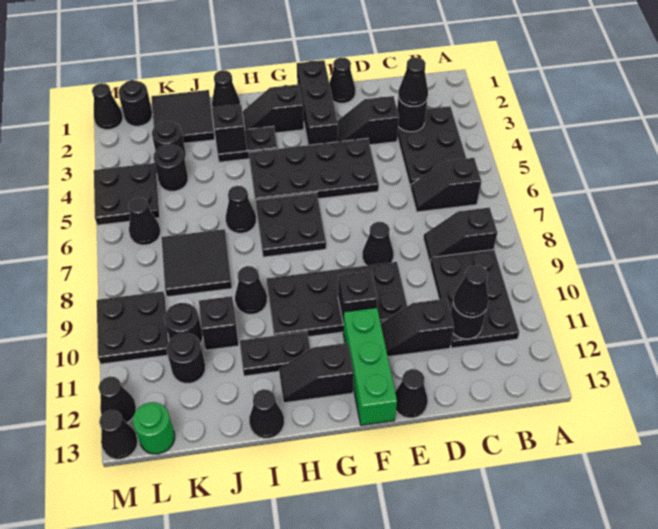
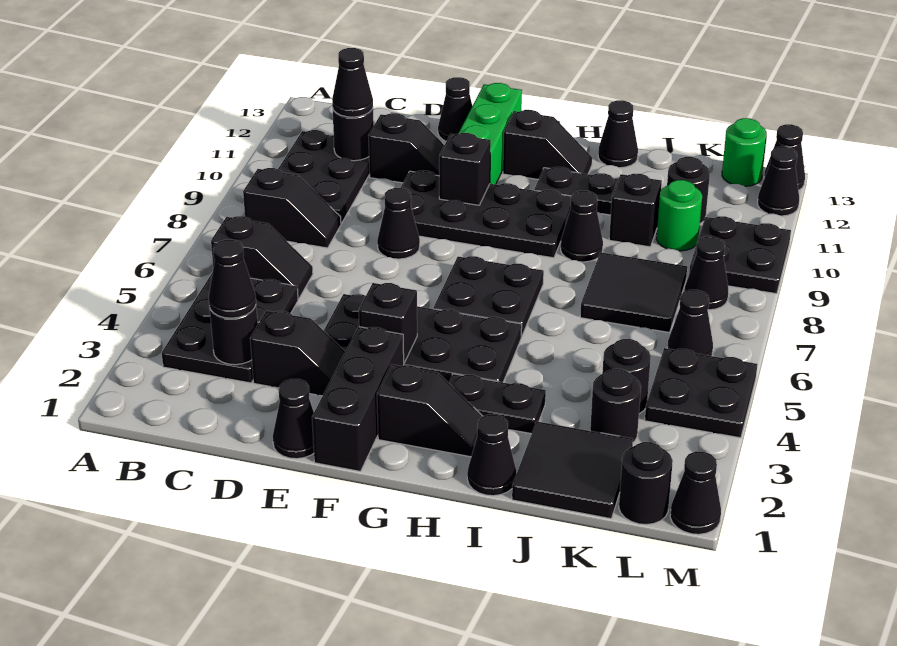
black brick I3 level 2 -> black brick F4 level 2
black cone I6 level 1 -> black cone L8 level 1
black round brick K10 level 1 -> green round brick K10 level 1

